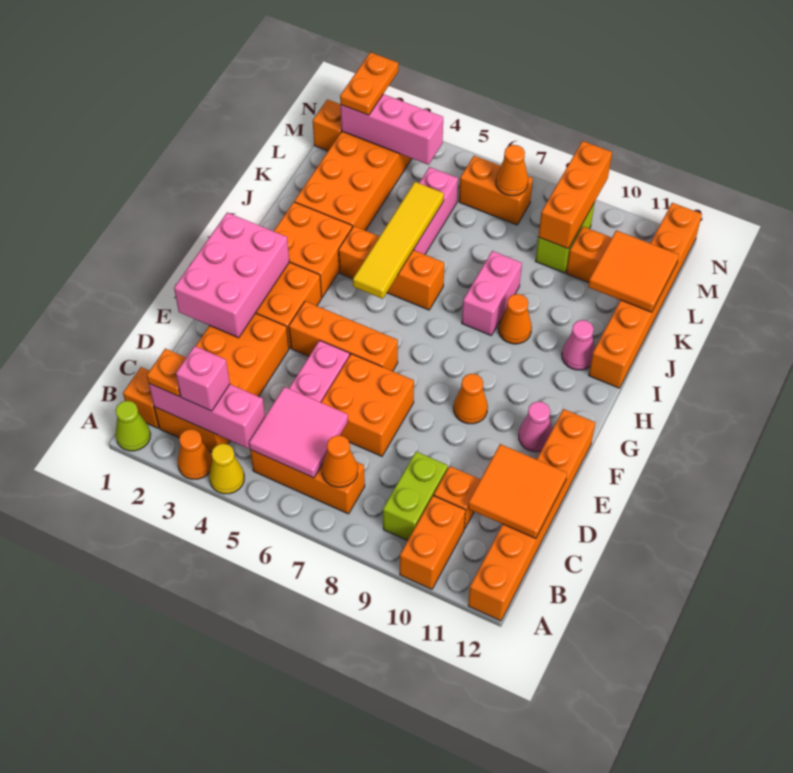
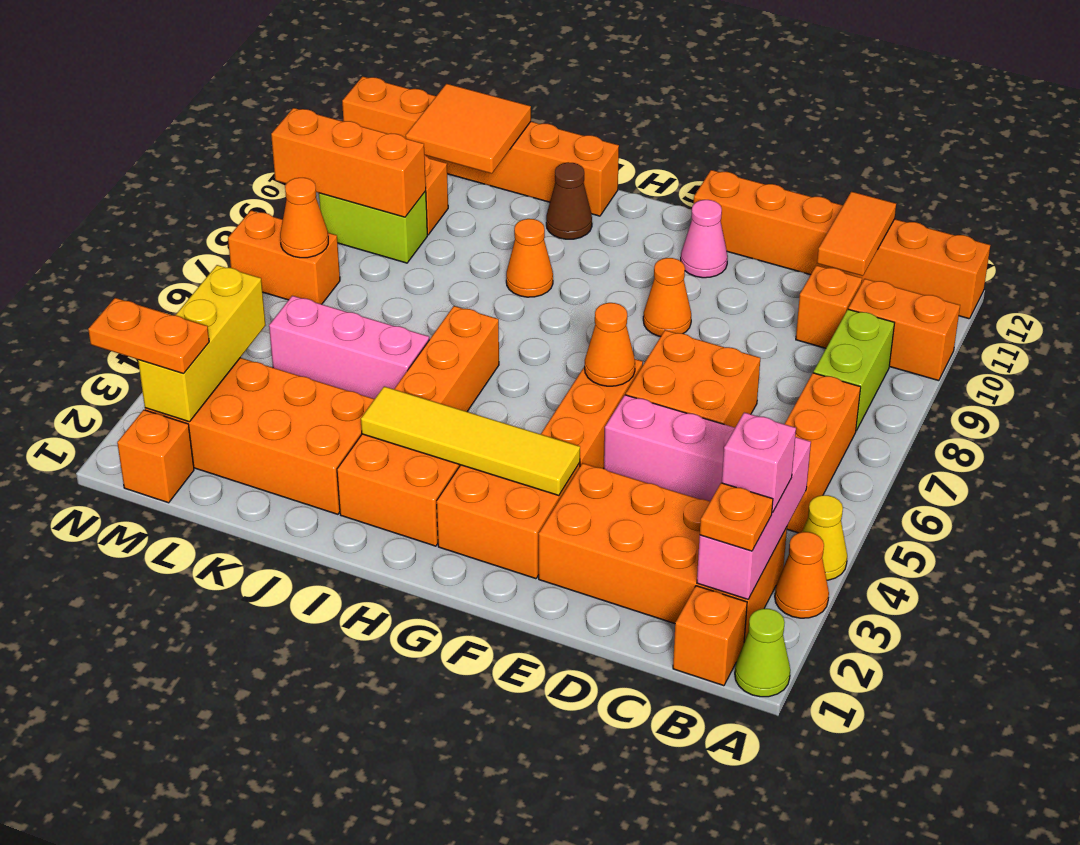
pink tile B5:C6 level 2 -> none
orange cone B7 level 2 -> orange cone F6 level 2
lime brick B9:C9 level 1 -> lime brick B8:B9 level 1
orange tile C11:D12 level 2 -> orange tile C11:C12 level 2
pink brick E1:G2 level 2 -> none
yellow tile H5:K5 level 2 -> yellow tile F3:I3 level 2
pink brick I8:J8 level 1 -> none
pink cone I11 level 1 -> brown cone I11 level 1
pink brick M2:M4 level 2 -> yellow brick M2:M4 level 2
orange brick M6:M7 level 1 -> orange brick M7:N7 level 1

